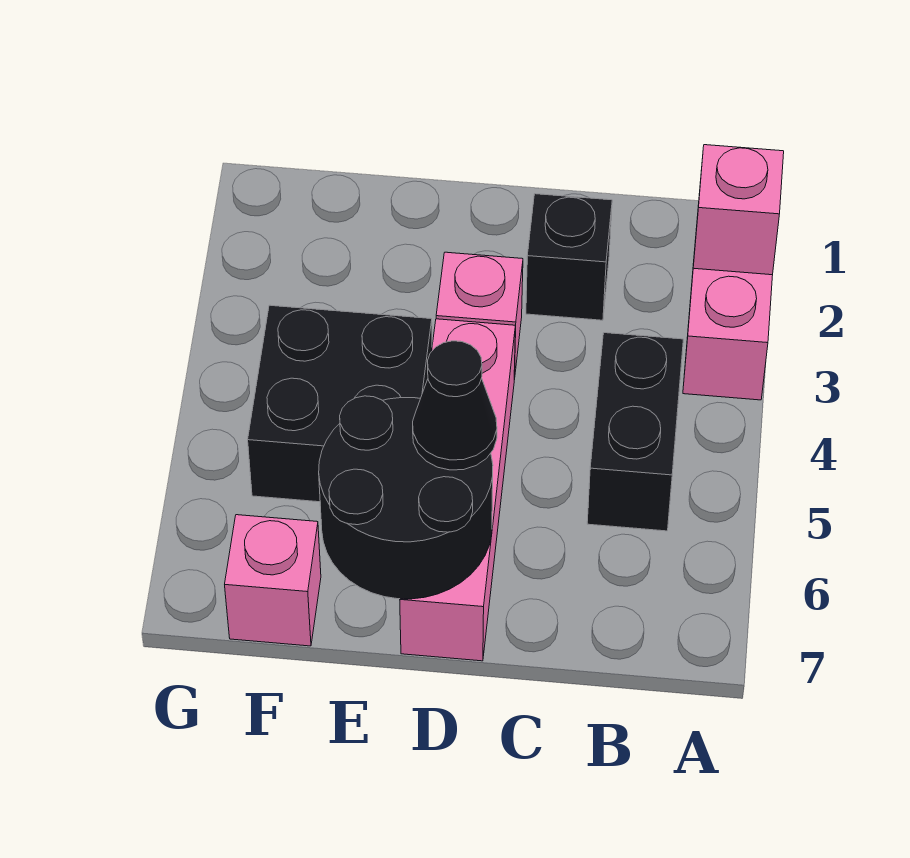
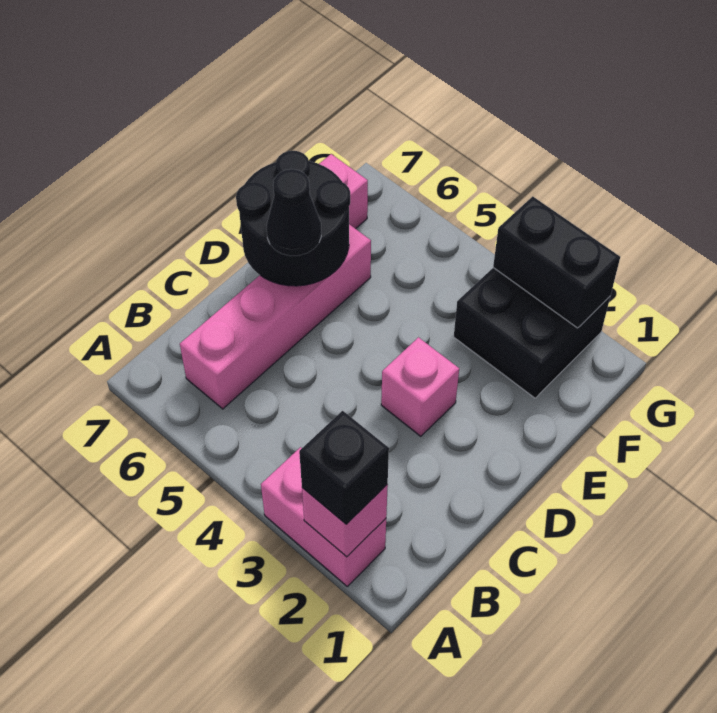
black brick B4:B5 level 1 -> black brick G2:G3 level 2
black brick C2 level 1 -> black brick A2 level 3
pink brick D4:D7 level 1 -> pink brick B6:E6 level 1
black brick E4:F5 level 1 -> black brick F2:G3 level 1

